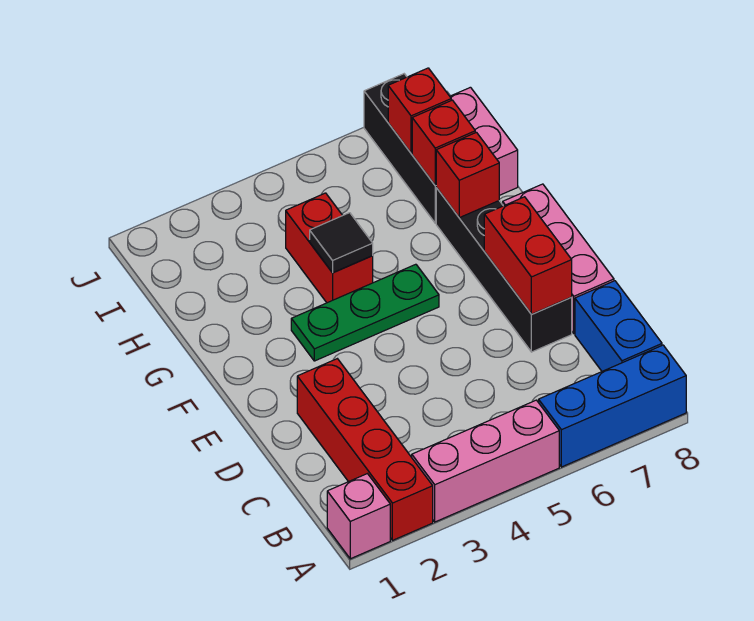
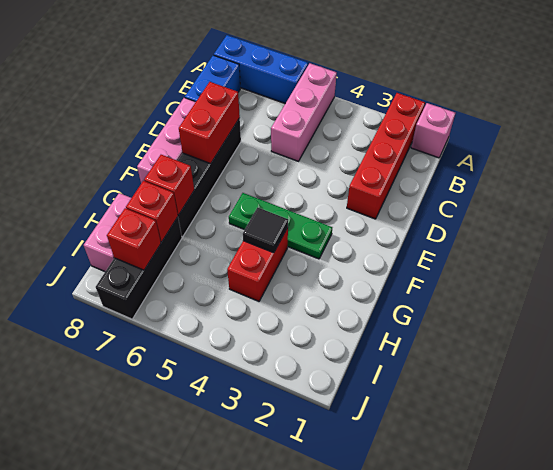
pink brick A3:A5 level 1 -> pink brick A5:C5 level 1

